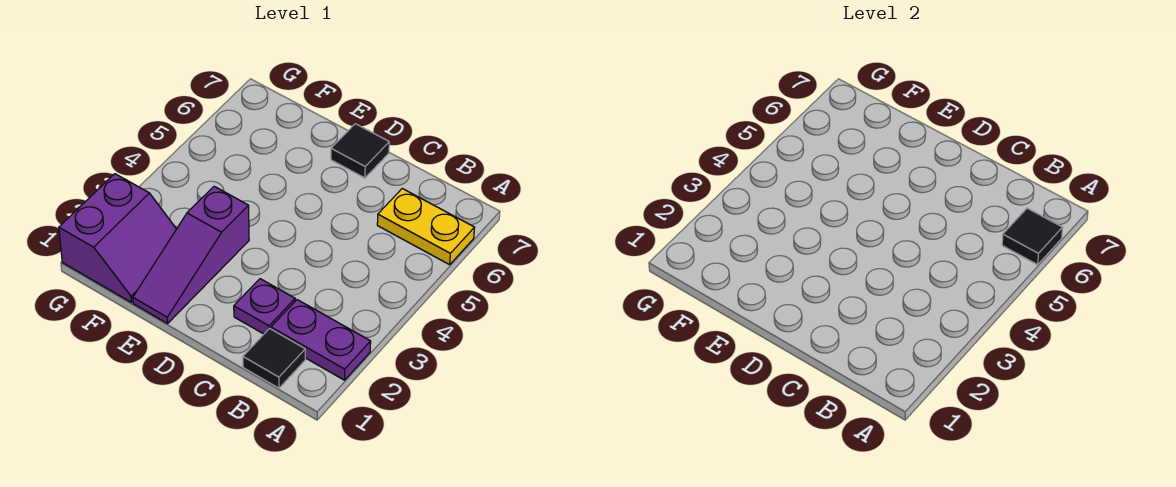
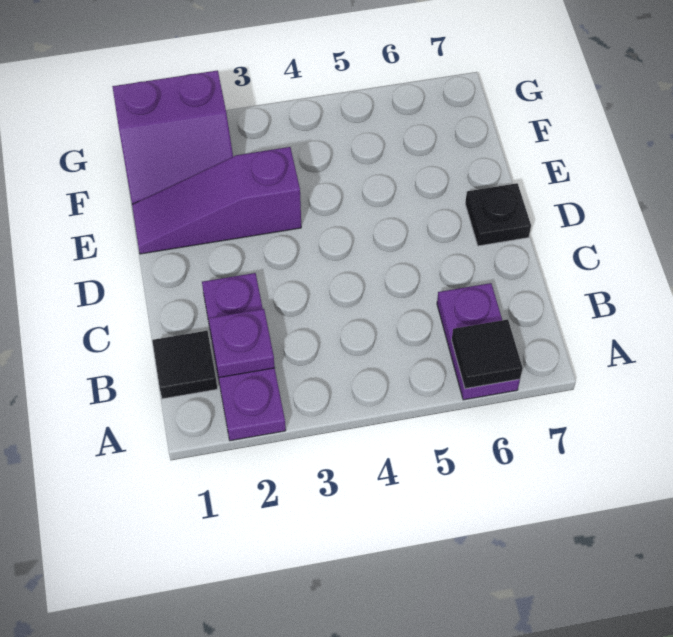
yellow plate A6:B6 level 1 -> purple plate A6:B6 level 1
none -> purple plate B2 level 2
black tile D7 level 1 -> black plate D7 level 1

